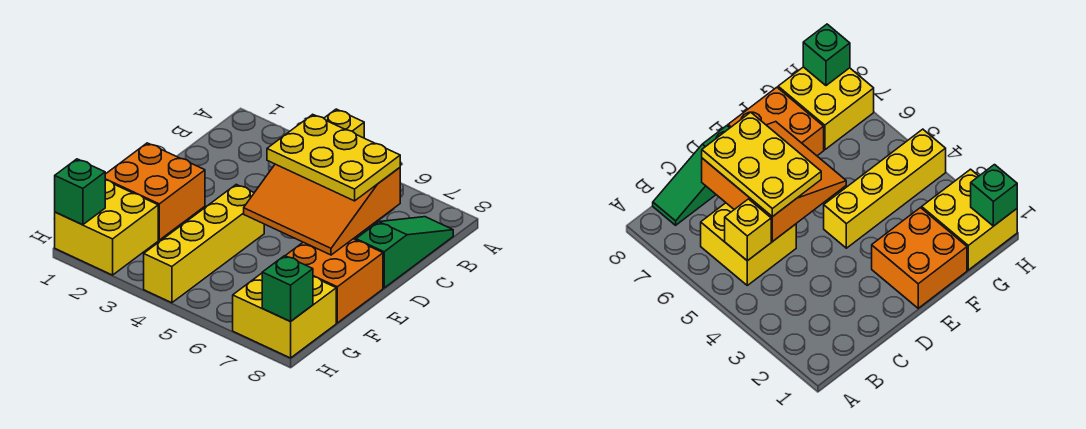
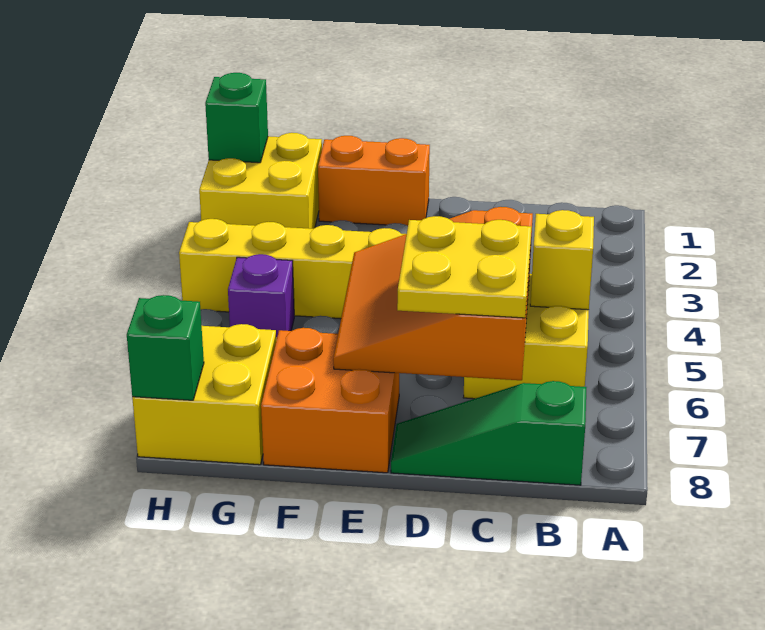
green slope B8:D8 level 1 top D -> green slope B8:D8 level 1 top B
yellow plate C5:D7 level 3 -> yellow plate C6:D7 level 3
orange brick E1:F2 level 1 -> orange brick E1:F1 level 1
none -> purple brick G5 level 1

